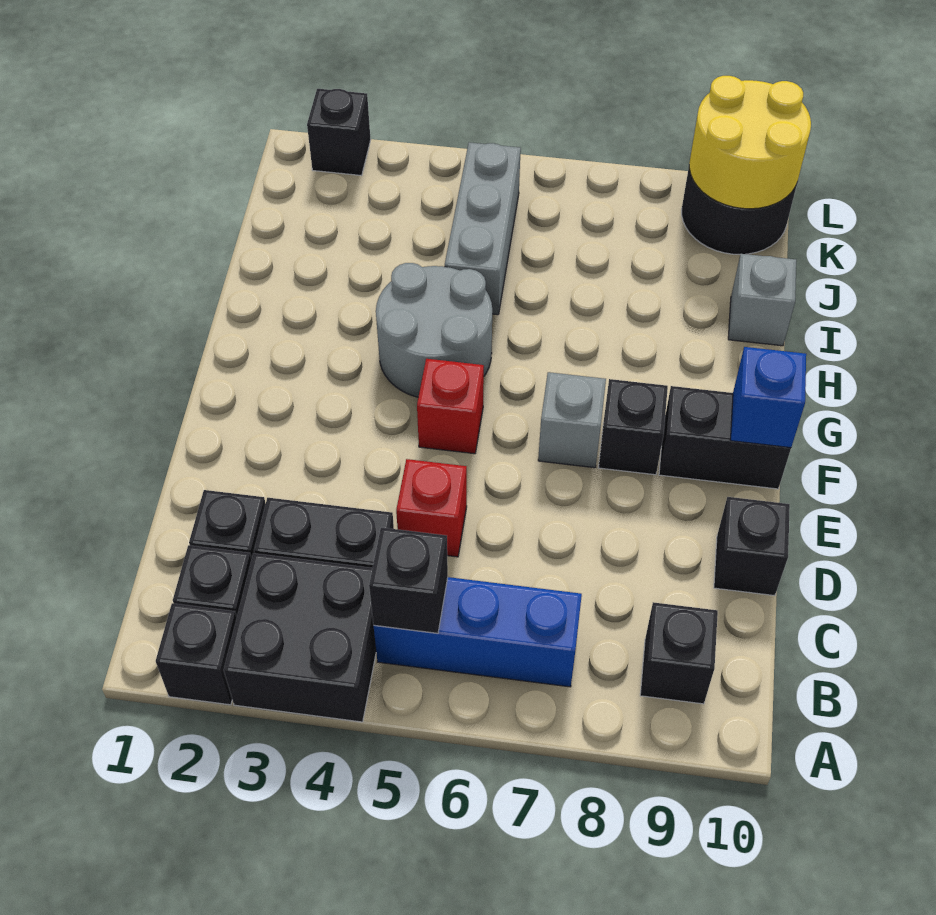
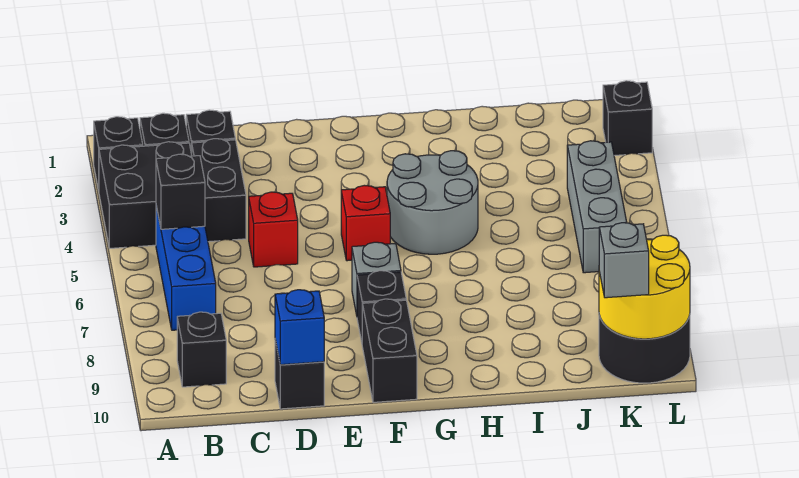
blue brick F10 level 2 -> blue brick D10 level 2
grey brick I5:K5 level 1 -> grey brick K4:K6 level 1
grey brick I10 level 1 -> grey brick K10 level 3

